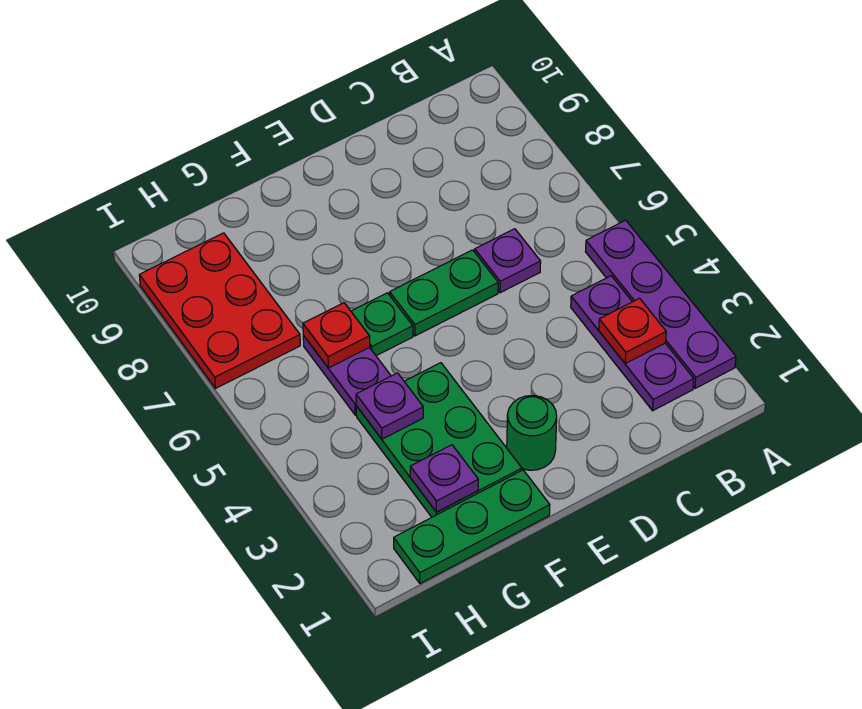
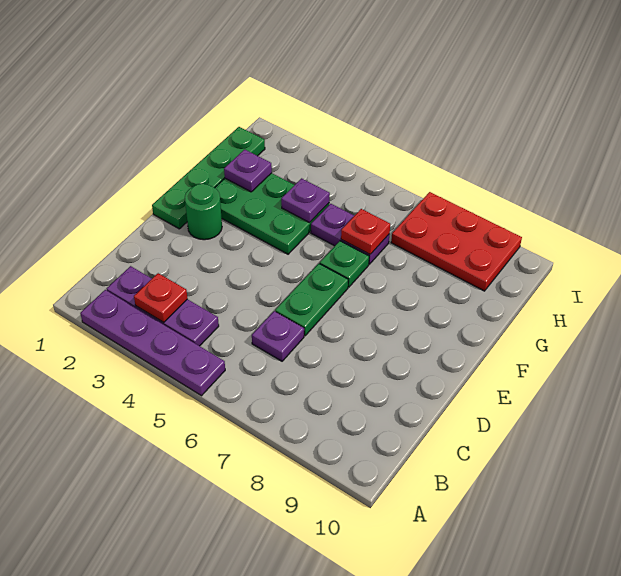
green plate F1:H1 level 1 -> green plate E1:H1 level 1

